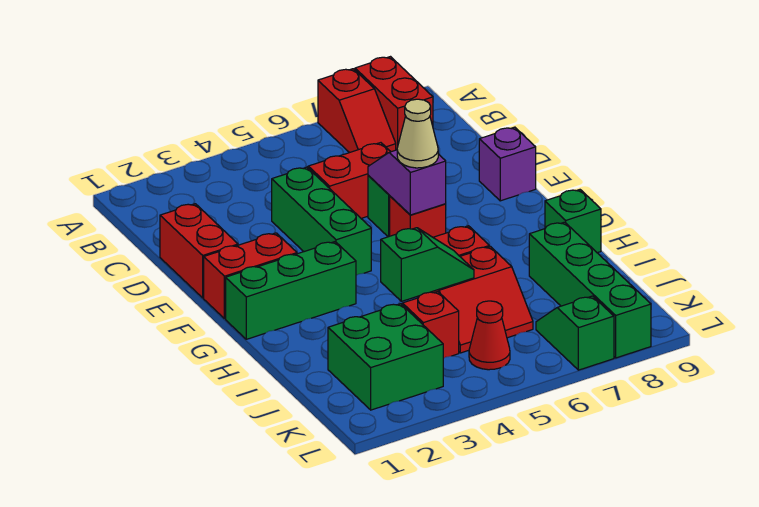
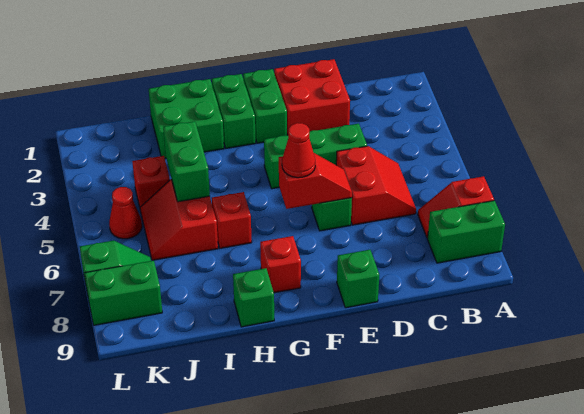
red brick A8:B8 level 1 -> green brick A8:B8 level 1
red brick D1:E1 level 1 -> red brick D1:E2 level 1
purple slope E6:F6 level 2 top F -> red slope E6:F6 level 2 top F
purple brick E9 level 1 -> green brick E9 level 1
red brick F1:F2 level 1 -> green brick F1:F2 level 1
red brick F6 level 1 -> red brick G8 level 1
tan cone F6 level 3 -> red cone F6 level 3
green brick G1:G3 level 1 -> green brick G1:G2 level 1
green slope I4:I5 level 2 top 4 -> green brick I4:I5 level 2
green brick I8:L8 level 1 -> green brick K8:L8 level 1
green brick J2:K3 level 1 -> green brick H1:I2 level 1

